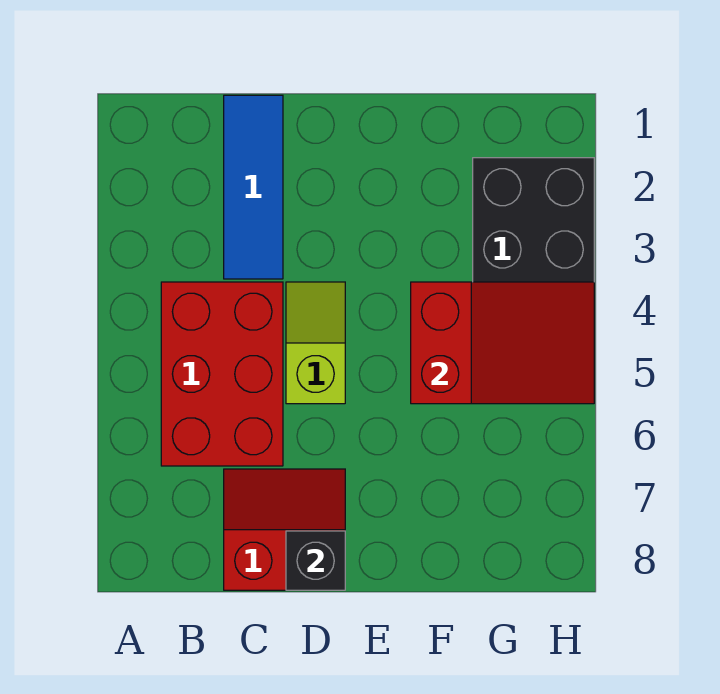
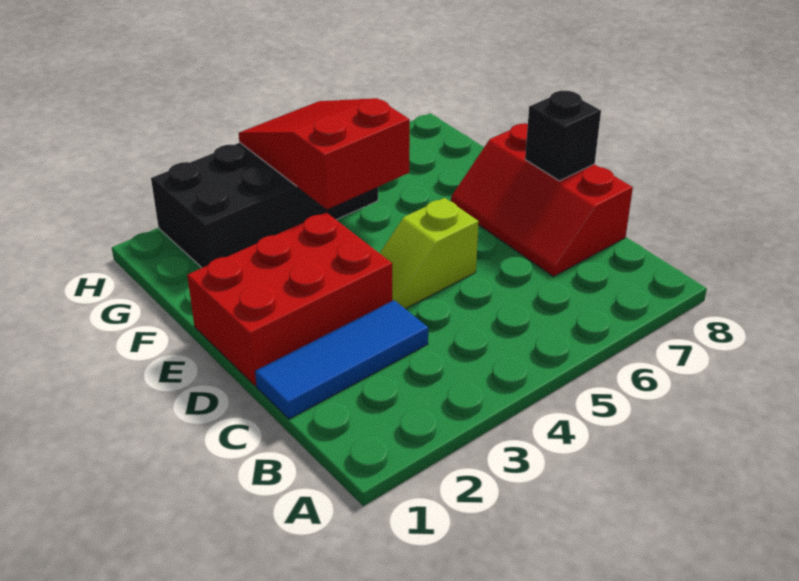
red brick B4:C6 level 1 -> red brick D1:E3 level 1
red slope C7:D8 level 1 top 8 -> red slope C7:E8 level 1 top 8

